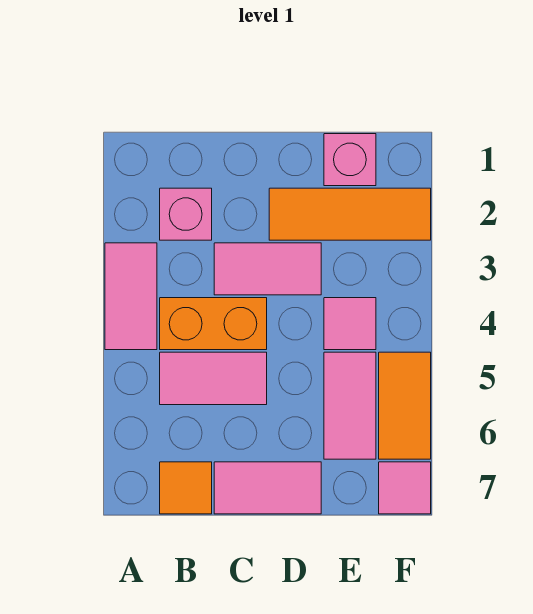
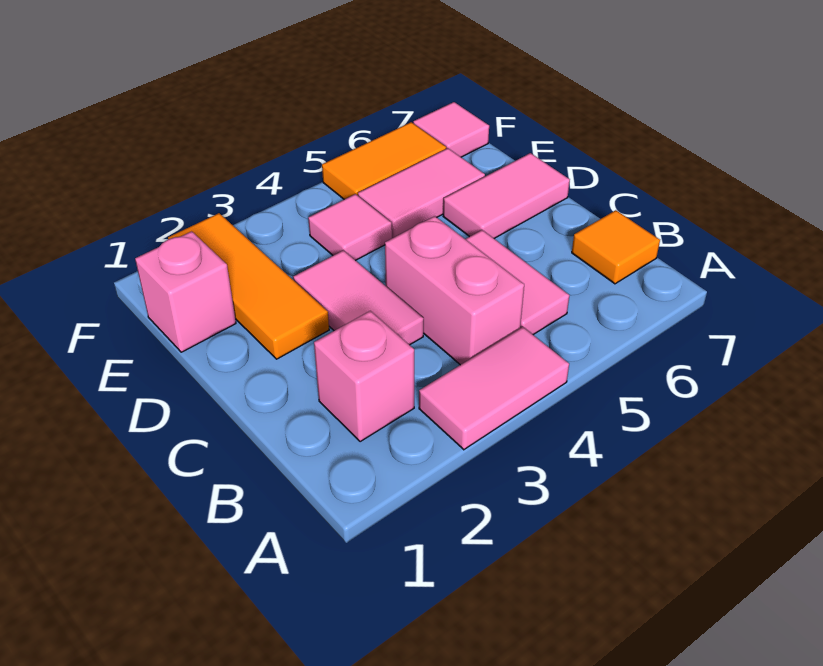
orange brick B4:C4 level 1 -> pink brick B4:C4 level 1
pink tile C7:D7 level 1 -> pink tile D6:D7 level 1

